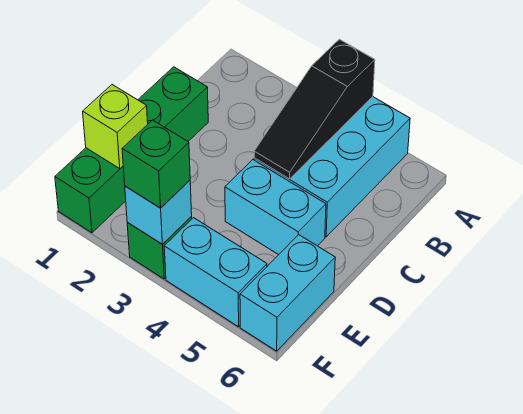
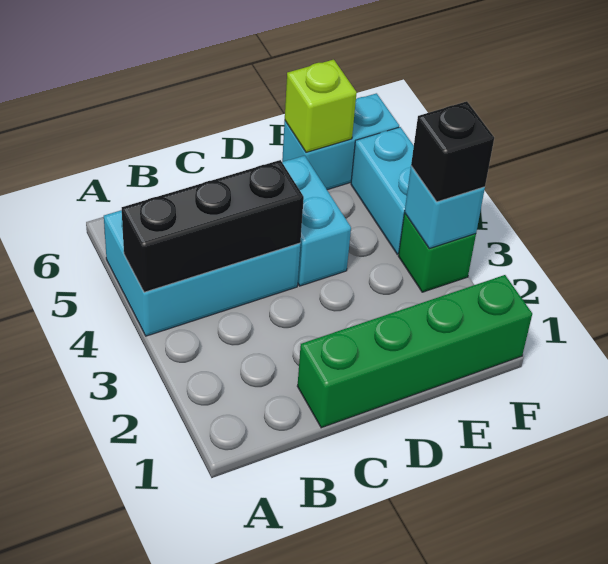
black slope A4:C4 level 2 top A -> black brick A4:C4 level 2
lime brick E1 level 2 -> lime brick E6 level 2
green brick F3 level 3 -> black brick F3 level 3

